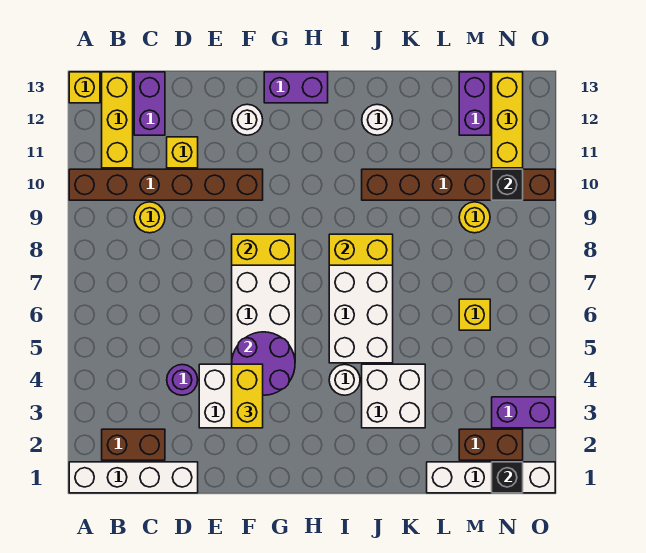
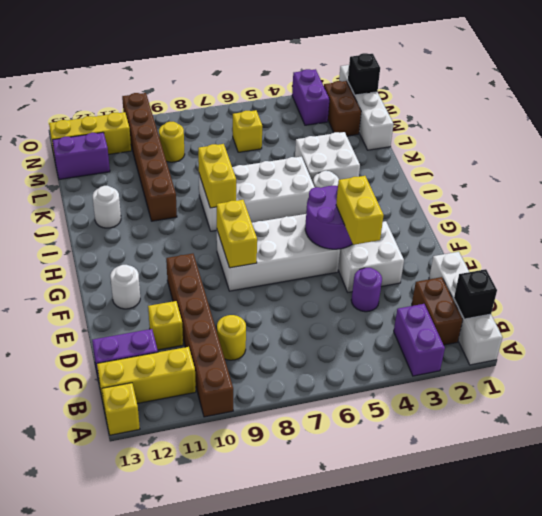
yellow brick F3:F4 level 3 -> yellow brick E4:F4 level 3
purple brick G13:H13 level 1 -> purple brick A3:B3 level 1
black brick N10 level 2 -> black brick B1 level 2

